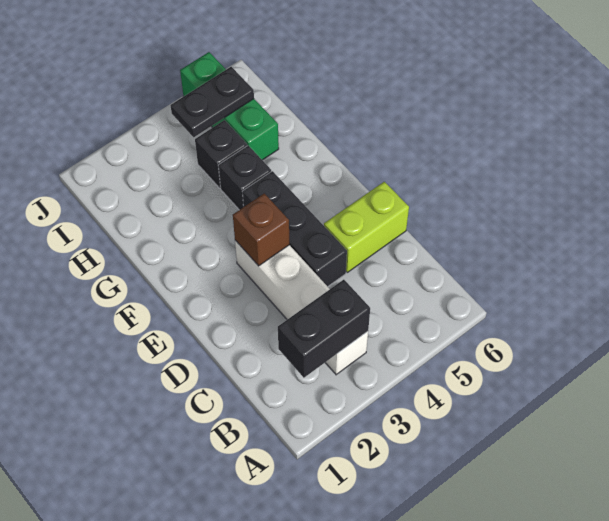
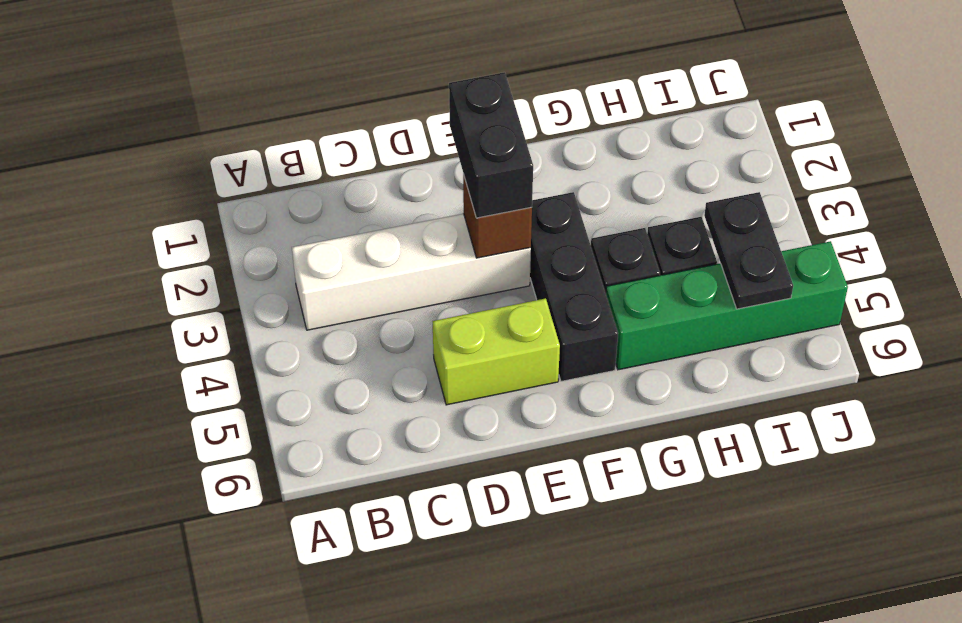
black brick B2:B3 level 2 -> black brick E2:E3 level 3
black brick D4:F4 level 1 -> black brick F3:F5 level 1
lime brick D5:D6 level 1 -> lime brick D5:E5 level 1
green brick H5:J5 level 1 -> green brick G5:J5 level 1

